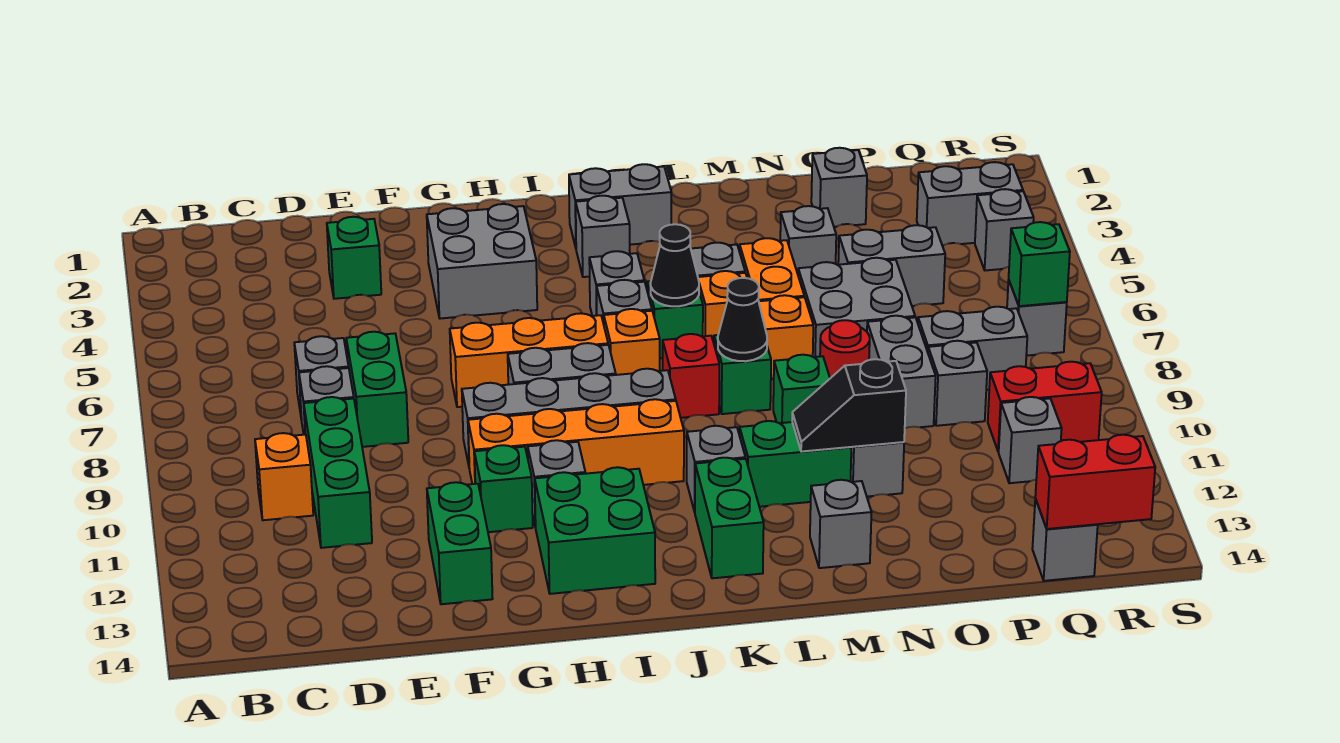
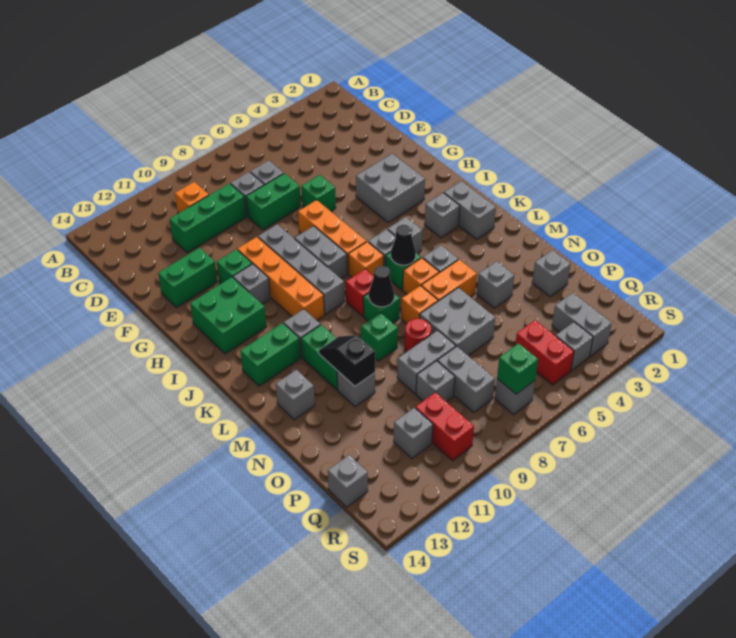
green brick E3 level 1 -> green brick F6 level 1
grey brick O5:P5 level 1 -> none
red brick Q14:R14 level 2 -> red brick Q5:R5 level 1

